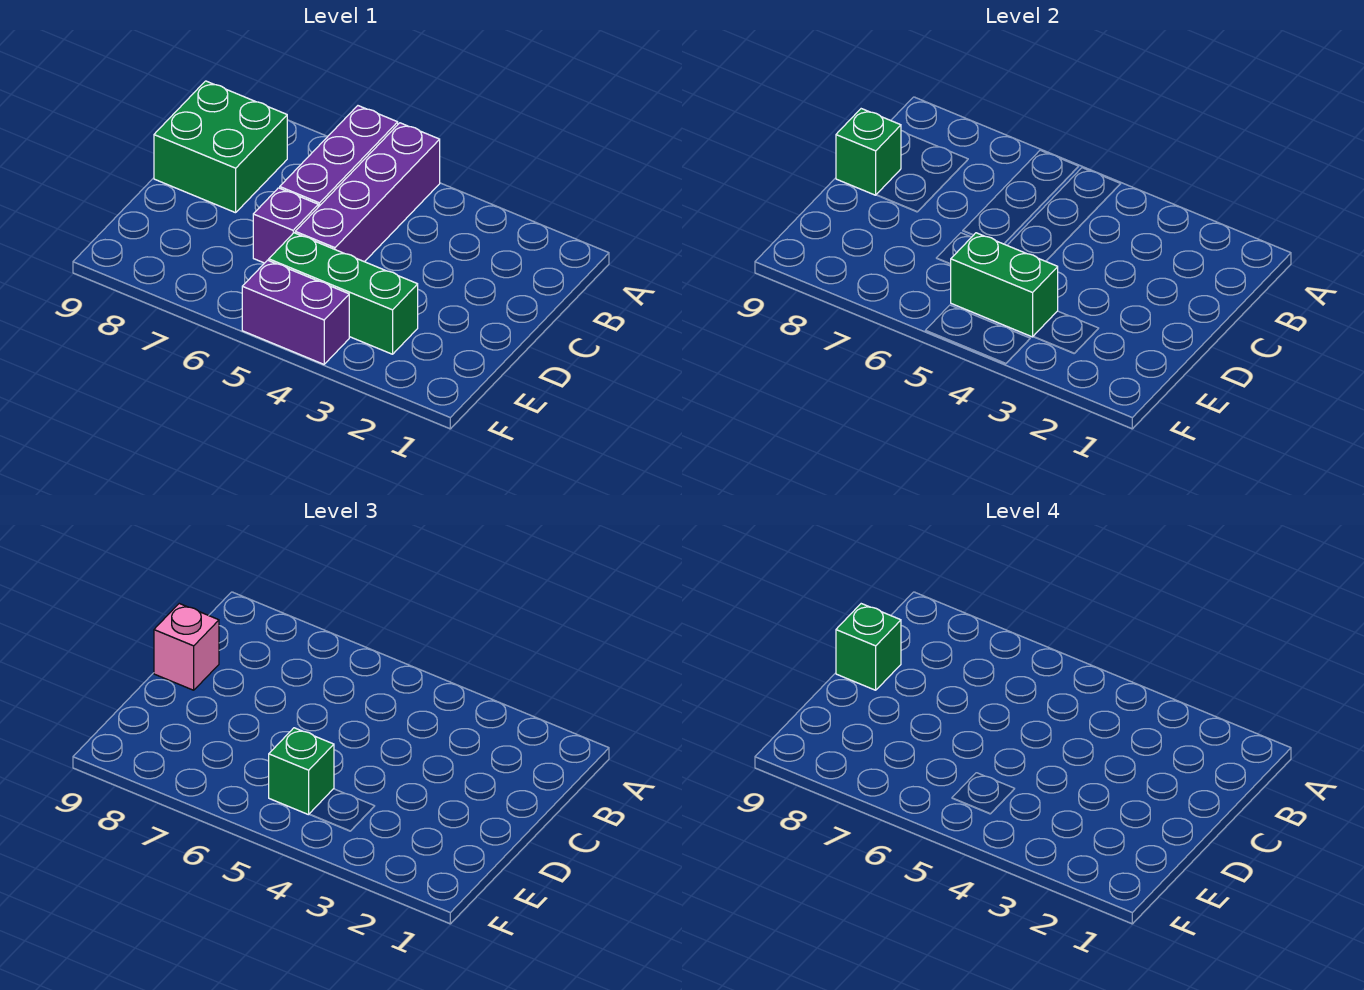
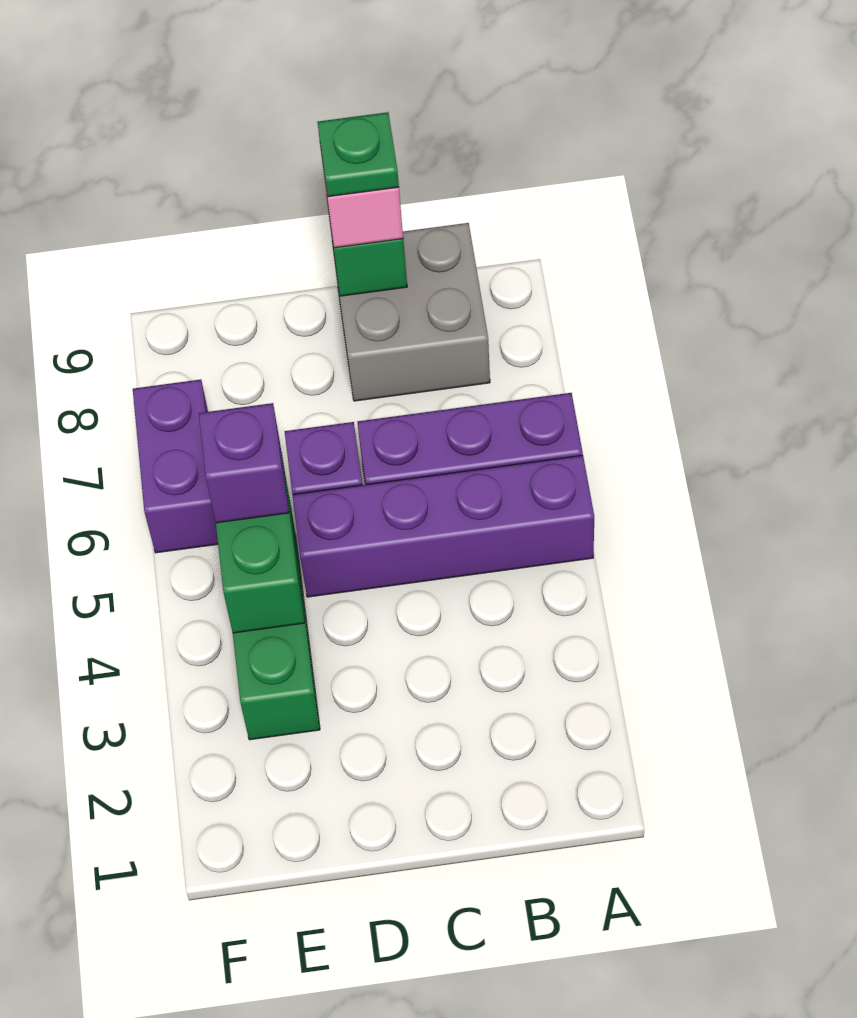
green brick B8:C9 level 1 -> grey brick B8:C9 level 1
green brick C9 level 4 -> green plate C9 level 4
green brick E5 level 3 -> purple brick E5 level 3
purple brick F4:F5 level 1 -> purple brick F6:F7 level 1

